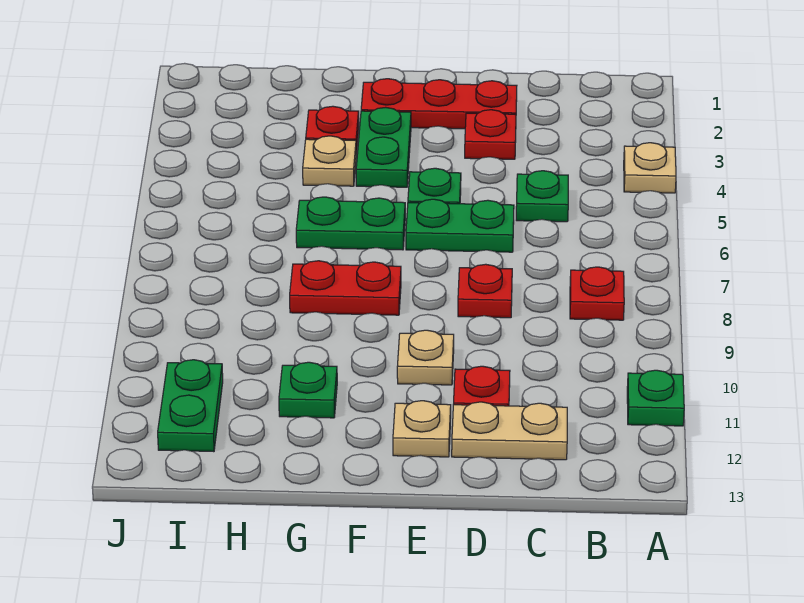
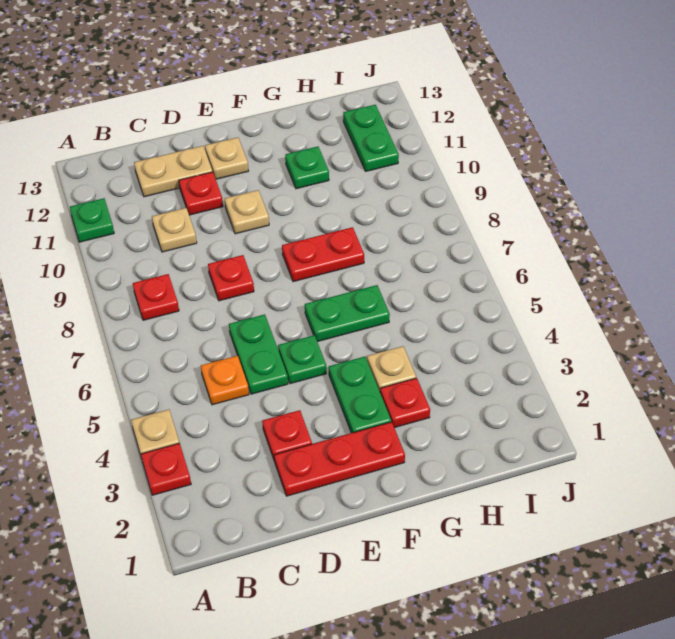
none -> red plate A3 level 1
green plate C5 level 1 -> orange plate C5 level 1
none -> tan plate C10 level 1
green plate D6:E6 level 1 -> green plate D5:D6 level 1

